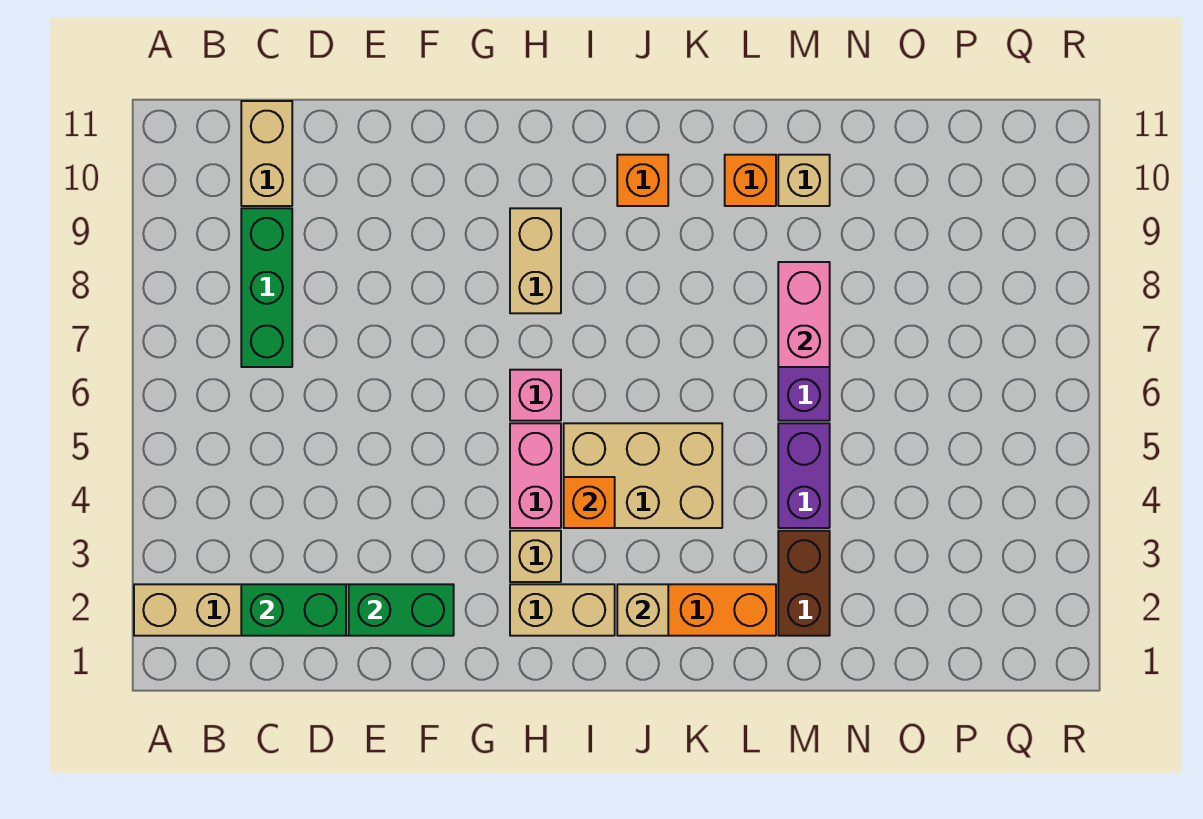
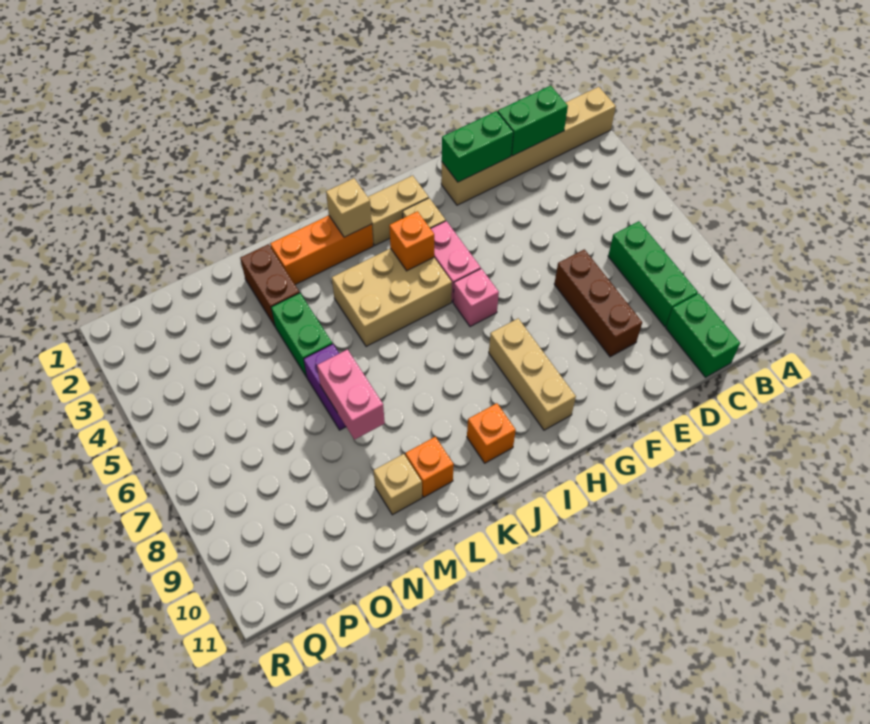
tan brick C10:C11 level 1 -> green brick C10:C11 level 1
none -> brown brick E7:E9 level 1
tan brick H8:H9 level 1 -> tan brick H8:H10 level 1
purple brick M4:M5 level 1 -> green brick M4:M5 level 1

